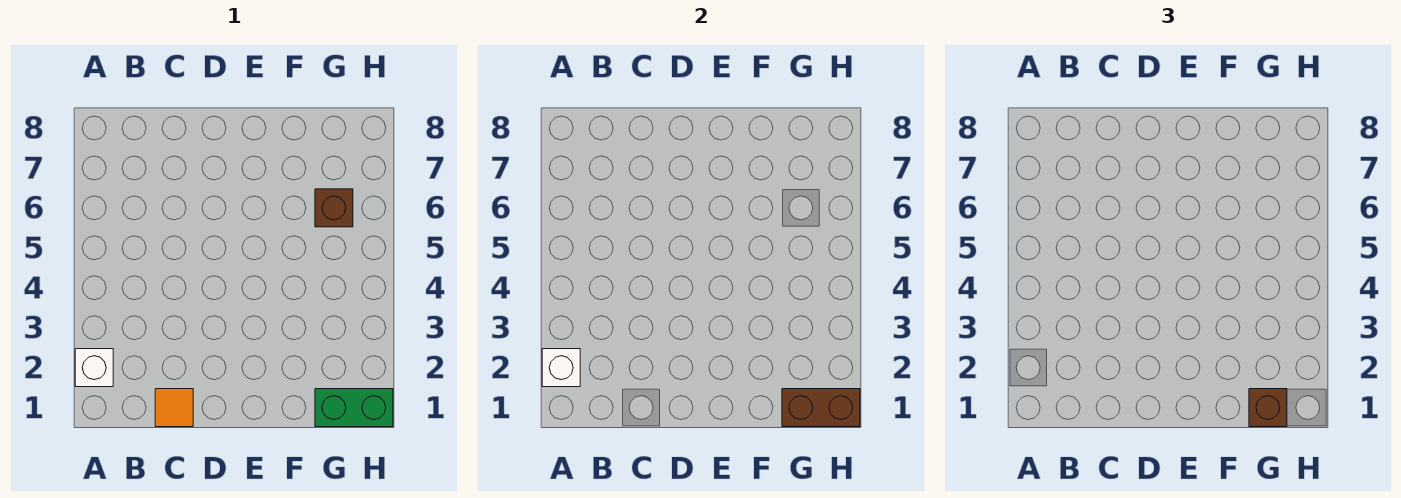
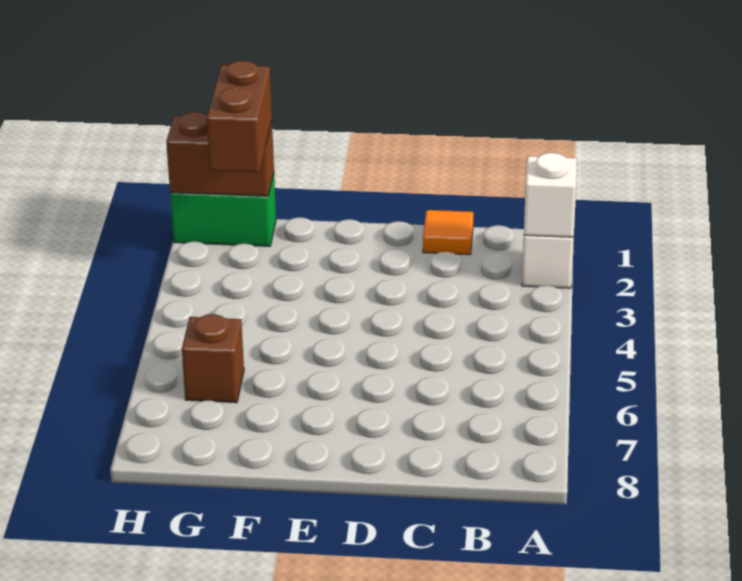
brown brick G1 level 3 -> brown brick G1:G2 level 3

